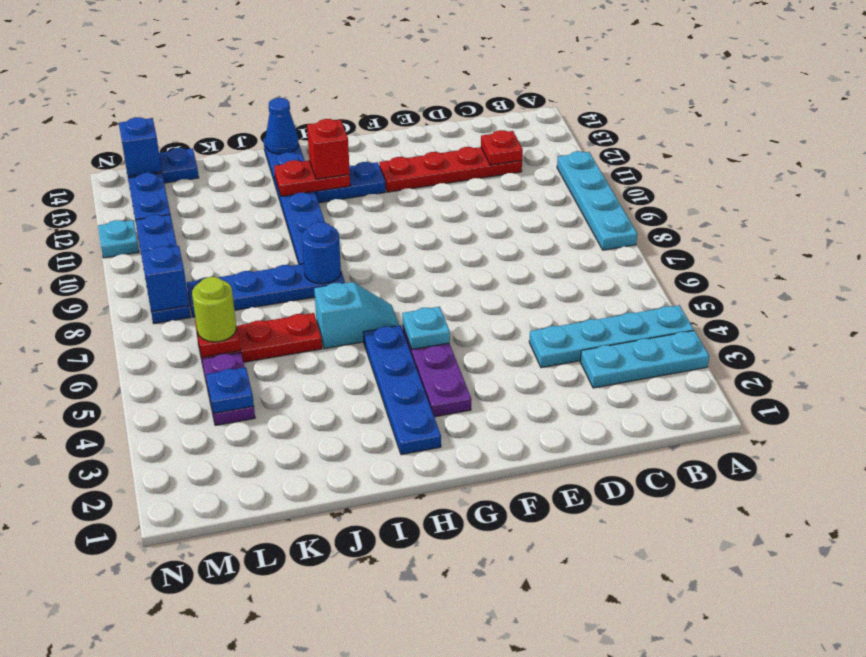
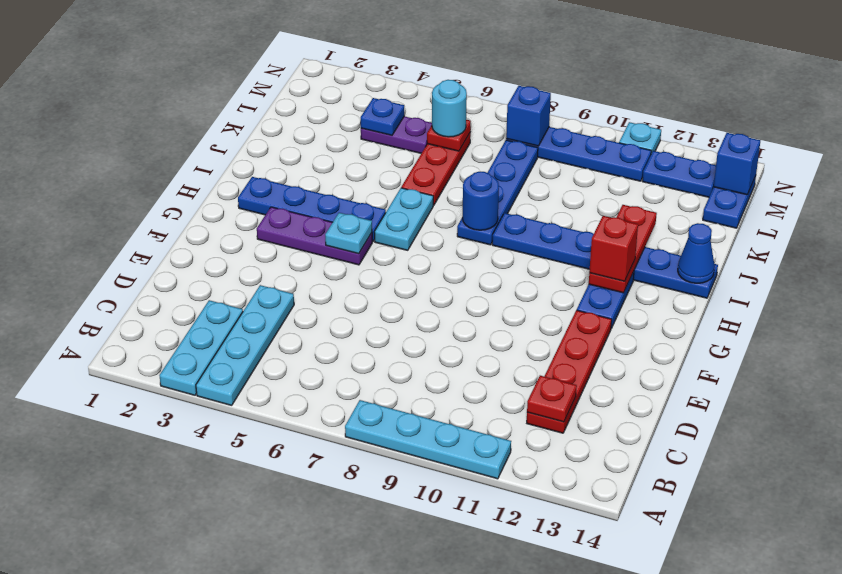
cyan slope H6:I6 level 1 top I -> cyan plate H6:I6 level 1
red plate H12:I12 level 2 -> red plate H12:J12 level 2
lime round brick L6 level 3 -> cyan round brick L6 level 3

